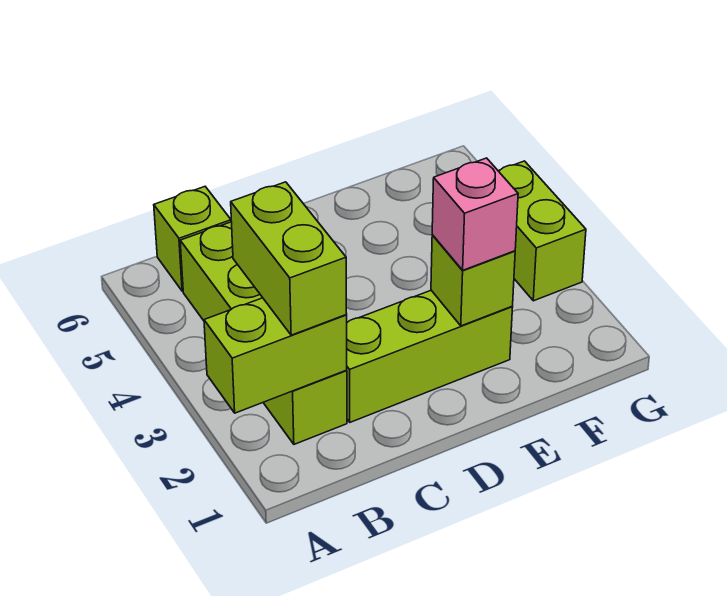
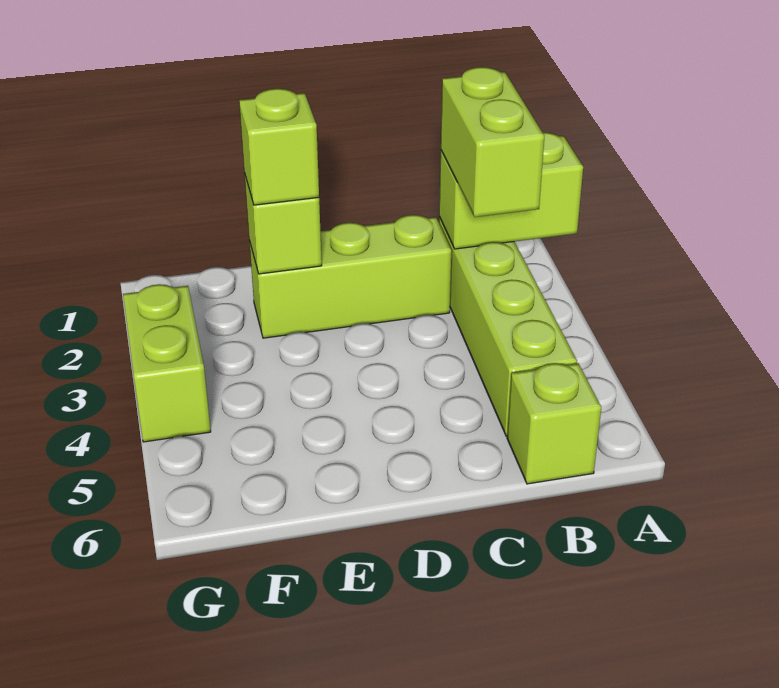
pink brick E2 level 3 -> lime brick E2 level 3

